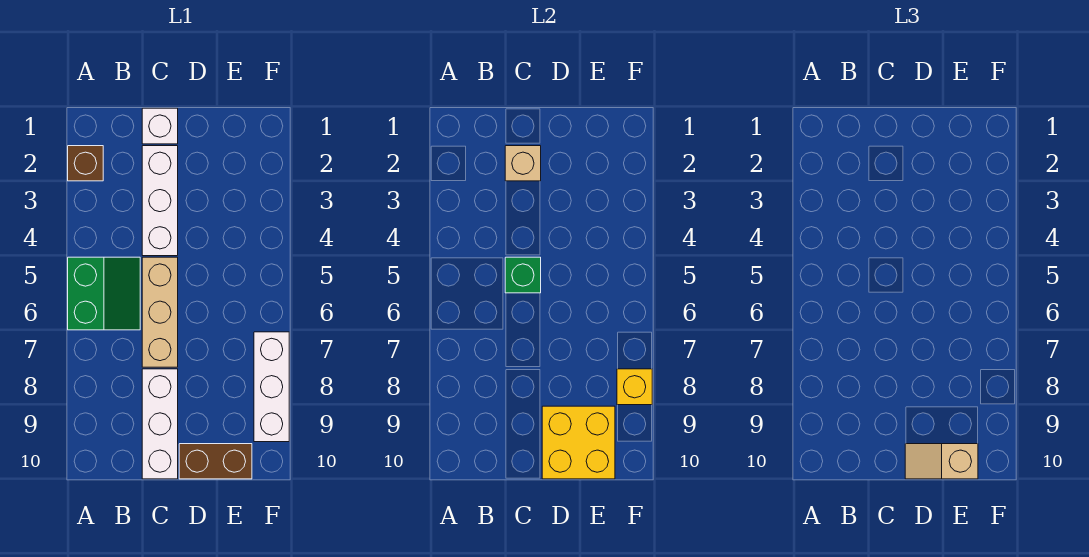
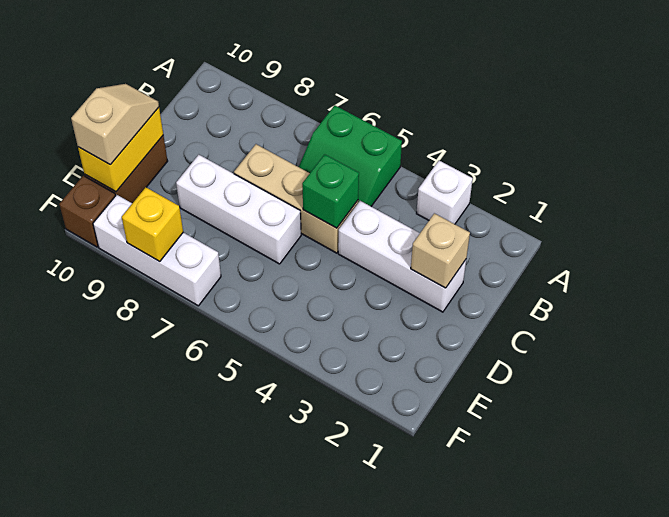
brown brick A2 level 1 -> brown brick F10 level 1
white brick C1 level 1 -> white brick A3 level 1
white brick C8:C10 level 1 -> white brick D6:D8 level 1
yellow brick D9:E10 level 2 -> yellow brick D10:E10 level 2

